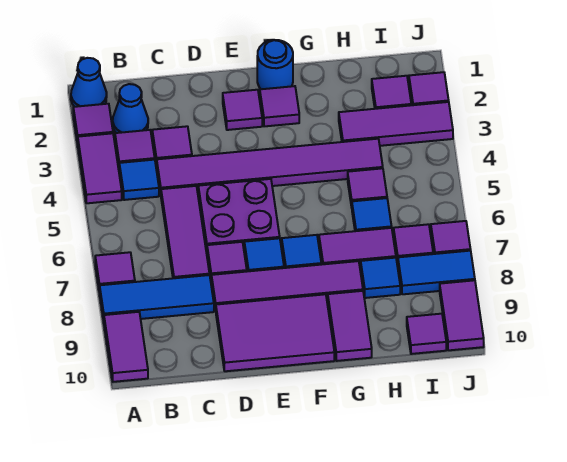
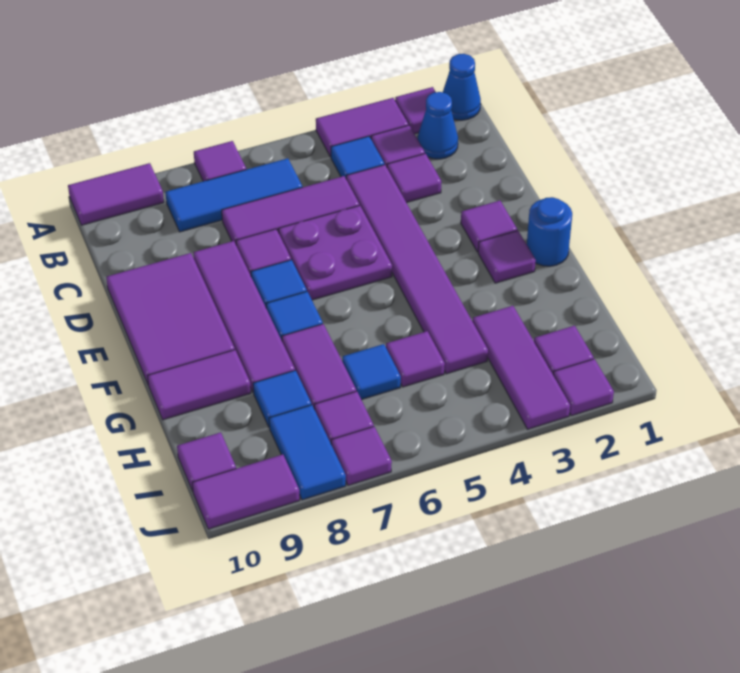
blue tile A8:C8 level 1 -> blue tile B6:B8 level 1

